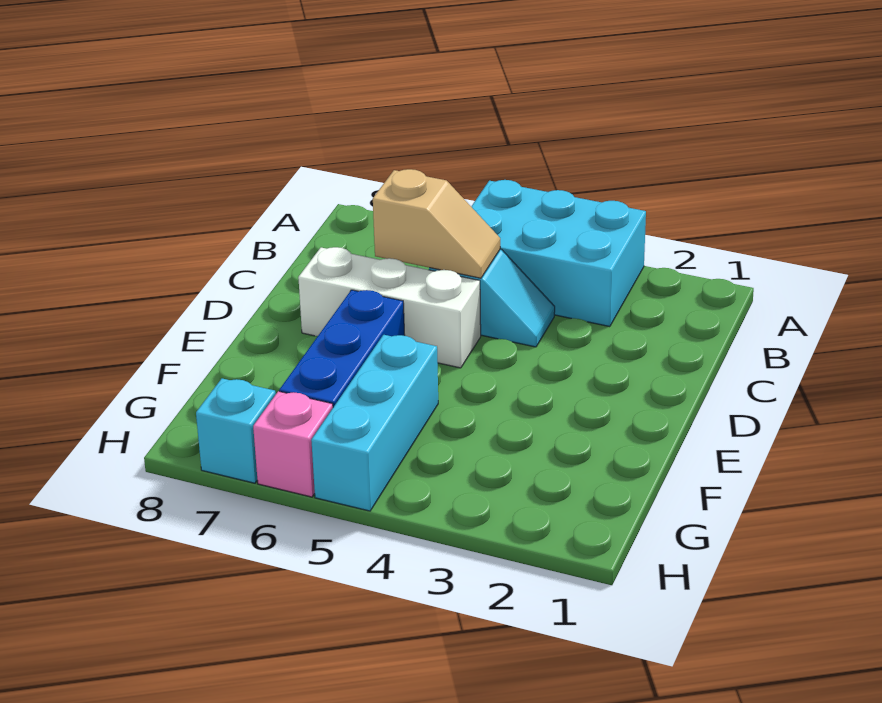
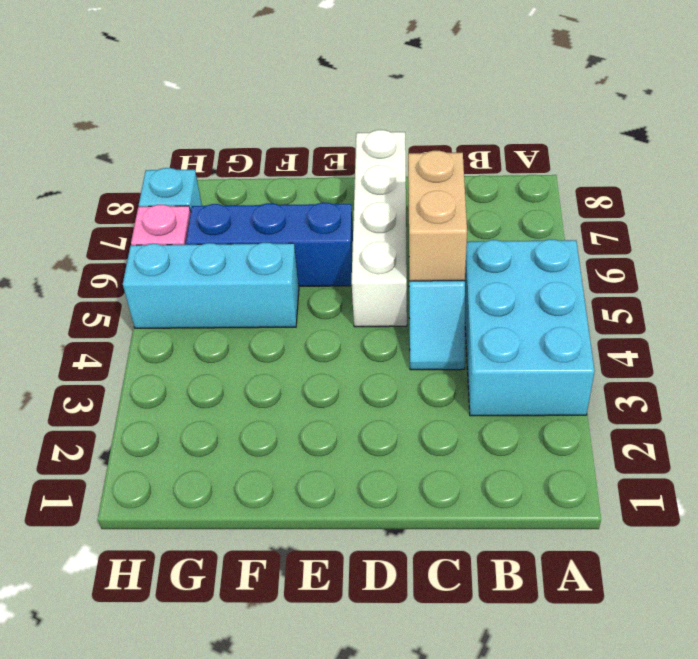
tan slope C5:C6 level 2 top 6 -> tan brick C5:C6 level 2
white brick D5:D7 level 1 -> white brick D5:D8 level 1

